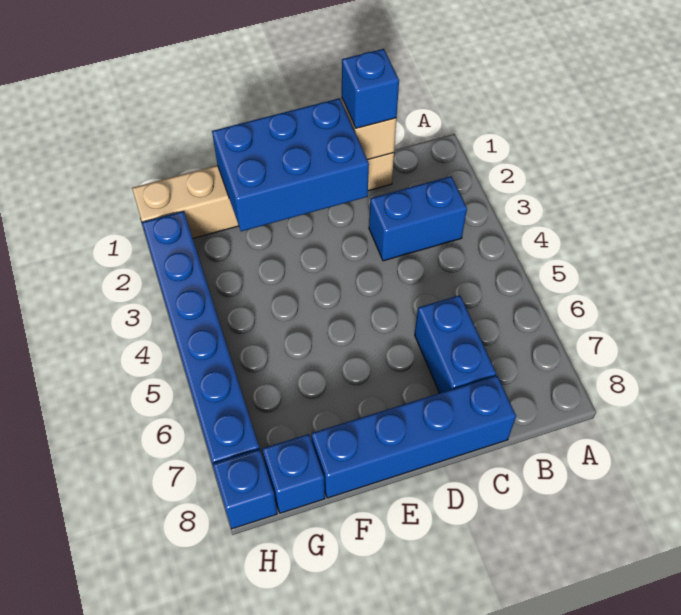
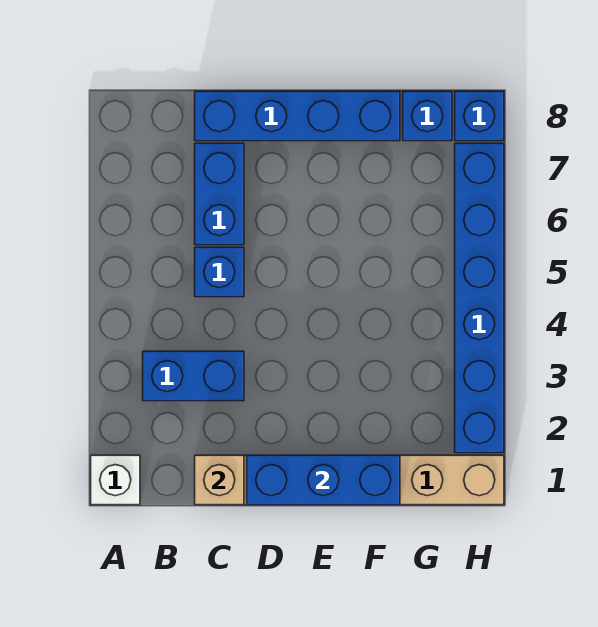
none -> white brick A1 level 1
blue brick C1 level 3 -> blue brick C5 level 1
blue brick D1:F2 level 2 -> blue brick D1:F1 level 2

